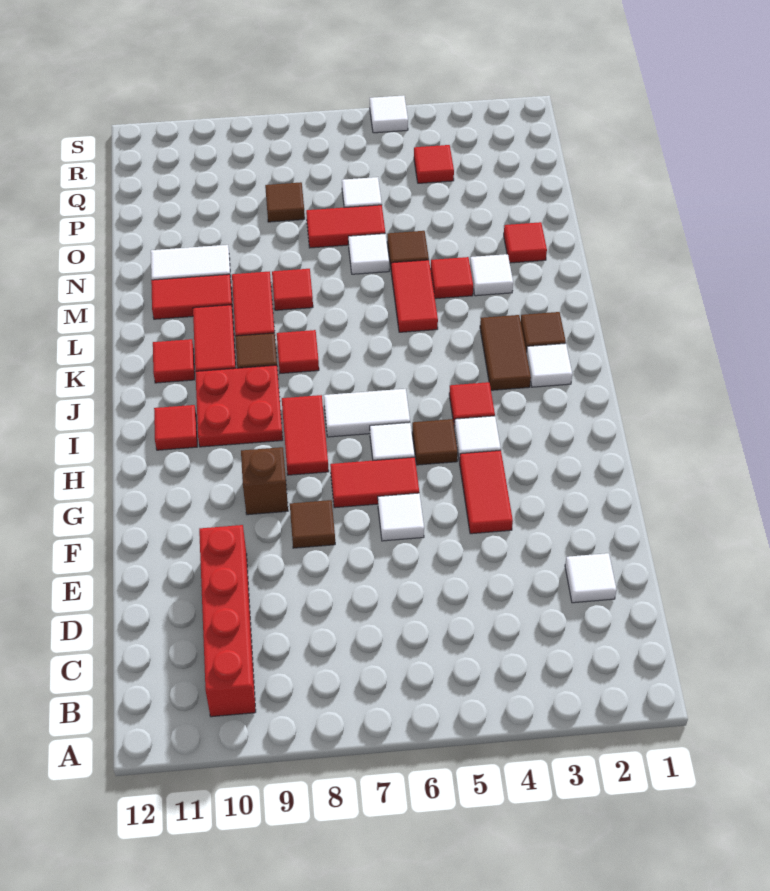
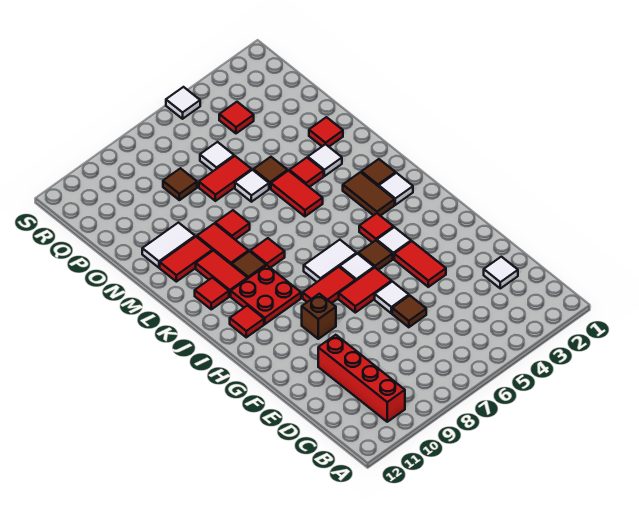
brown tile F8 level 1 -> brown tile E6 level 1
red tile H8:I8 level 1 -> red tile H7:H8 level 1

